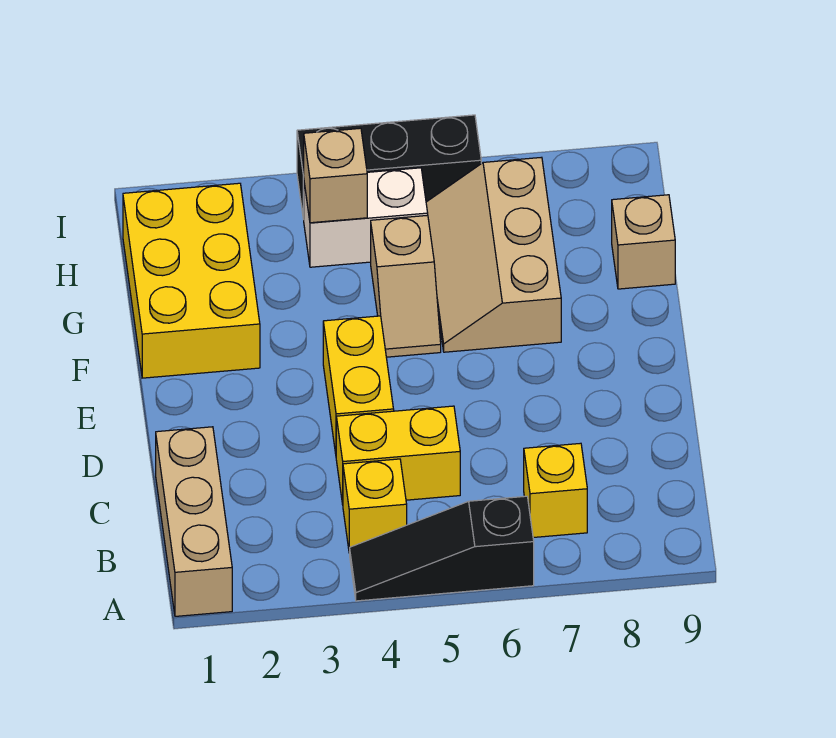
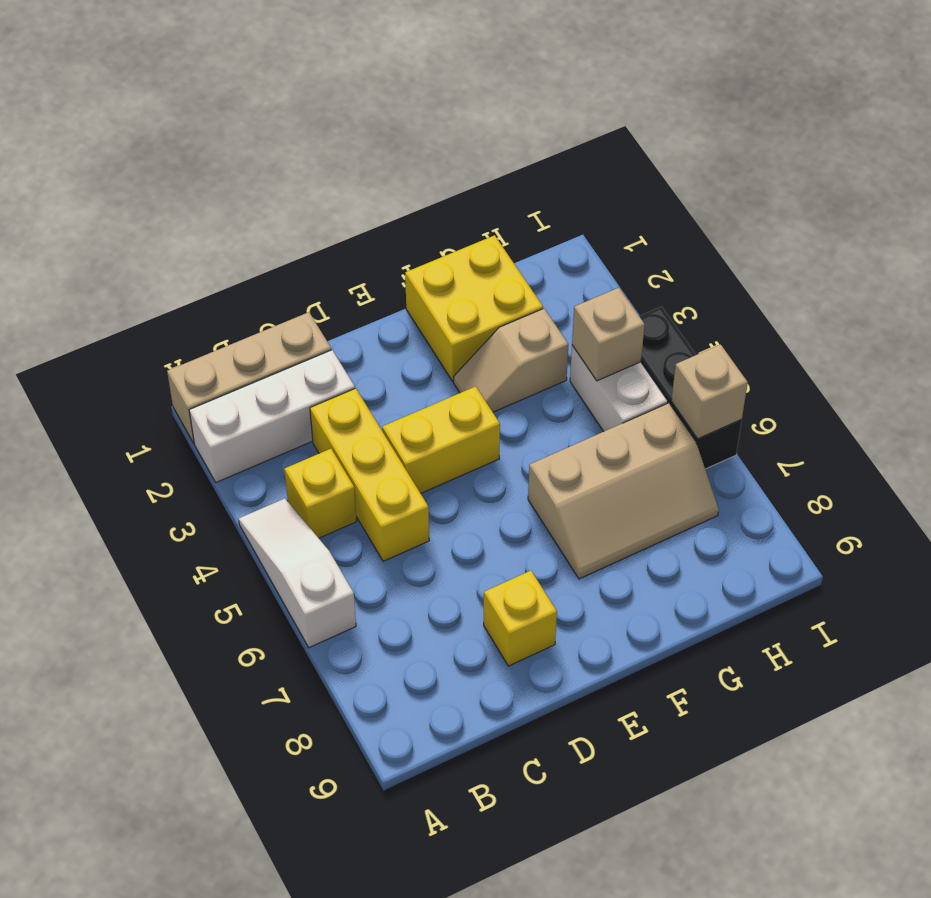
none -> white brick A2:C2 level 1
black slope A4:A6 level 1 top 6 -> white slope A4:A6 level 1 top 6
yellow brick B7 level 1 -> yellow brick D8 level 1
yellow brick C4:C5 level 1 -> yellow brick C3:C5 level 1
yellow brick F1:H2 level 1 -> yellow brick F1:G2 level 1
tan slope F5:G5 level 1 top G -> tan slope F3:G3 level 1 top G
tan slope F6:H7 level 1 top 7 -> tan slope F6:H7 level 1 top 6
tan brick G9 level 1 -> tan brick I6 level 2

